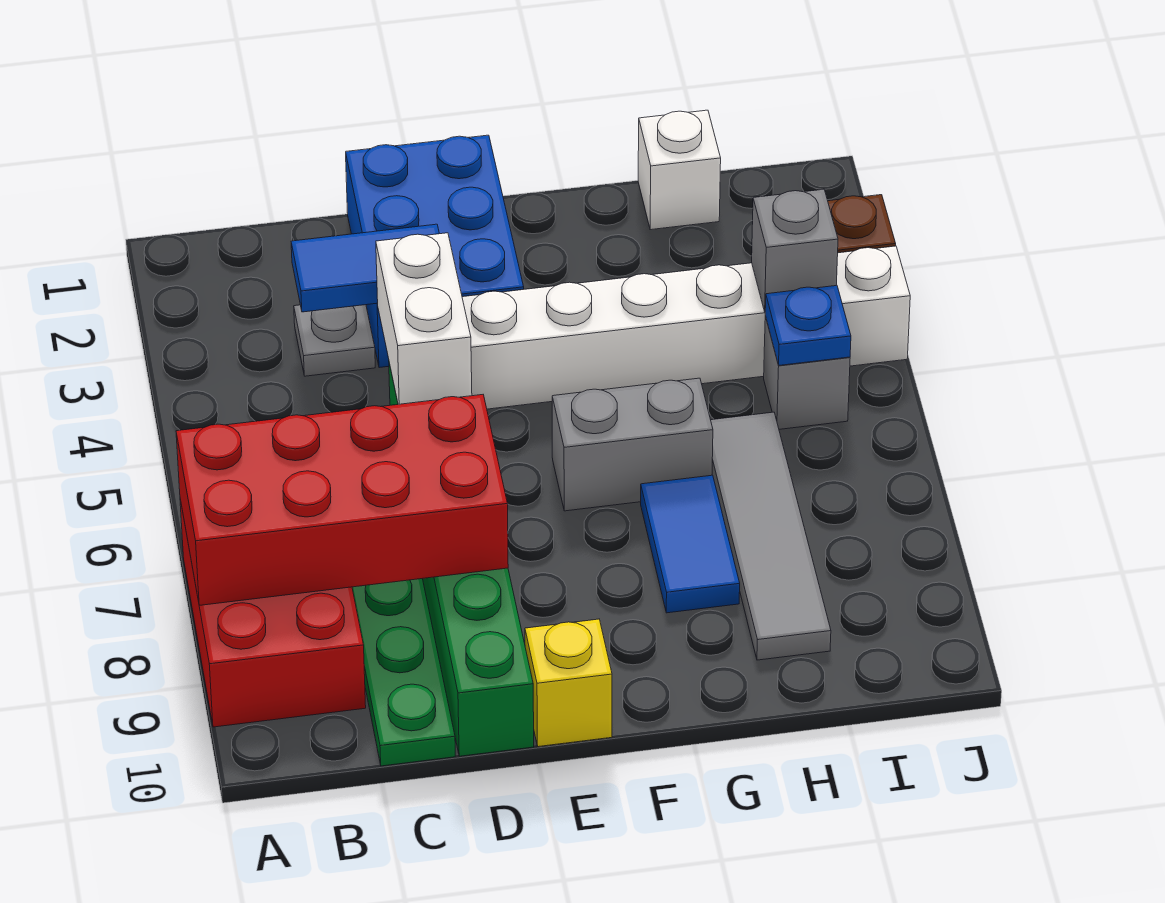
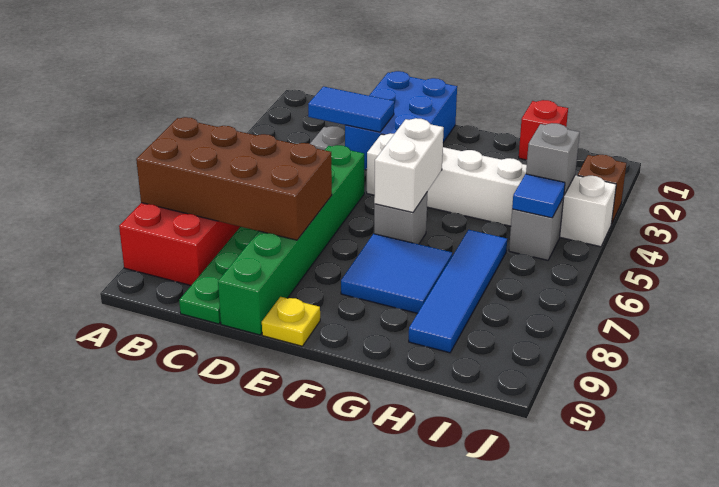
red brick A7:D8 level 2 -> brown brick A7:D8 level 2
white brick D4:D5 level 2 -> white brick F5:F6 level 2
yellow brick E10 level 1 -> yellow plate E10 level 1
grey brick F6:G6 level 1 -> grey brick F6 level 1
blue tile G7:G8 level 1 -> blue tile F7:G8 level 1
white brick H1 level 1 -> red brick H1 level 1
grey tile H6:H9 level 1 -> blue tile H6:H9 level 1
blue plate I5 level 2 -> blue tile I5 level 2

